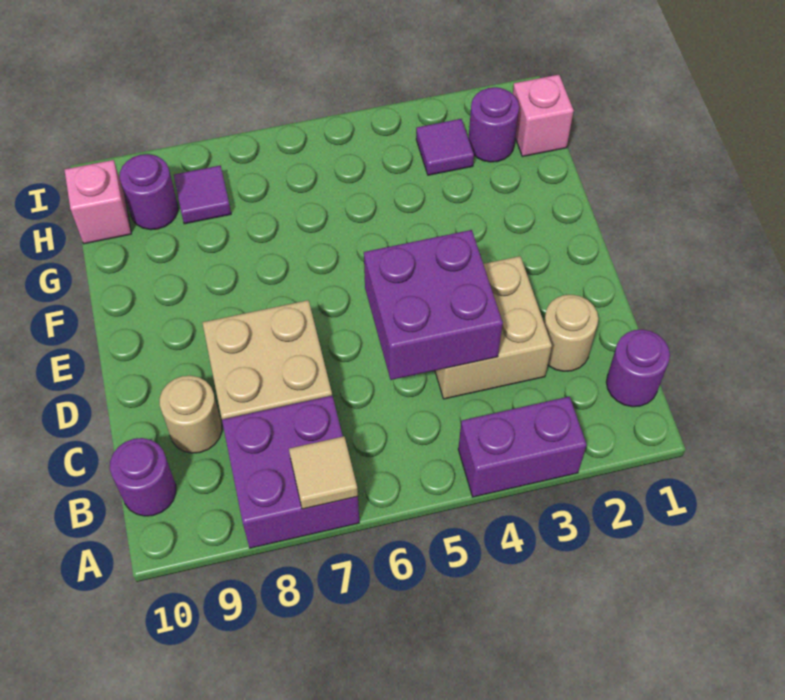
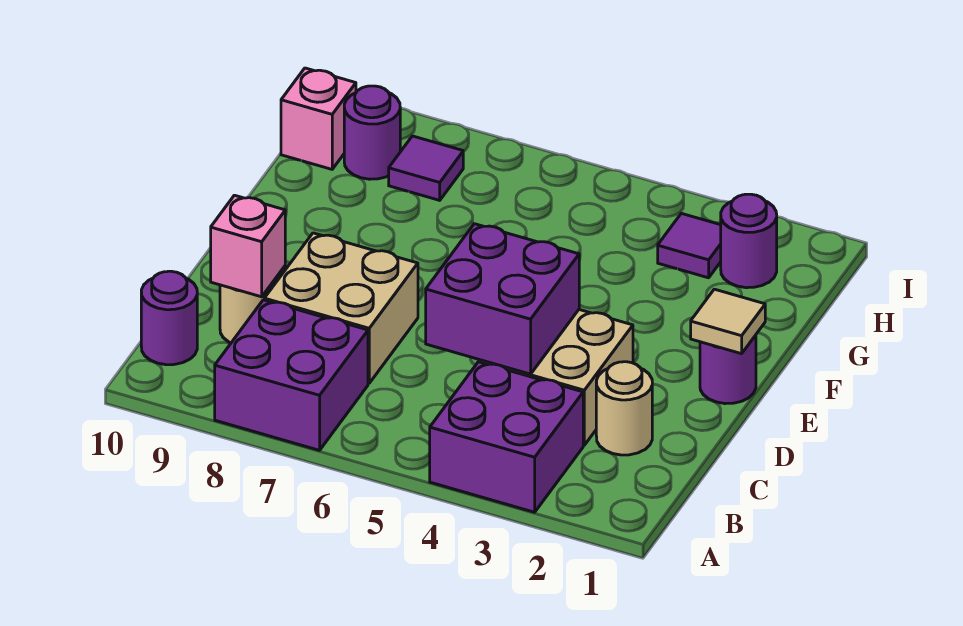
purple brick A3:A4 level 1 -> purple brick A3:B4 level 1
tan tile A7 level 2 -> tan tile E1 level 2
purple round brick B1 level 1 -> purple round brick E1 level 1
pink brick H1 level 1 -> pink brick C9 level 2

